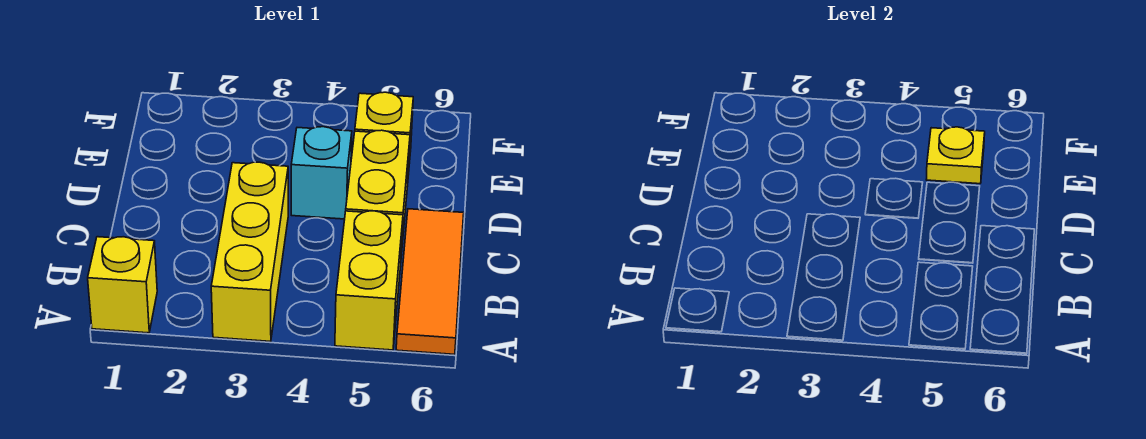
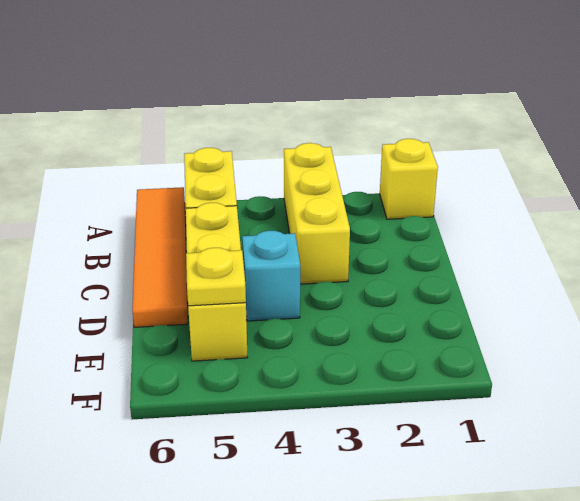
orange tile A6:C6 level 1 -> orange tile A6:D6 level 1

